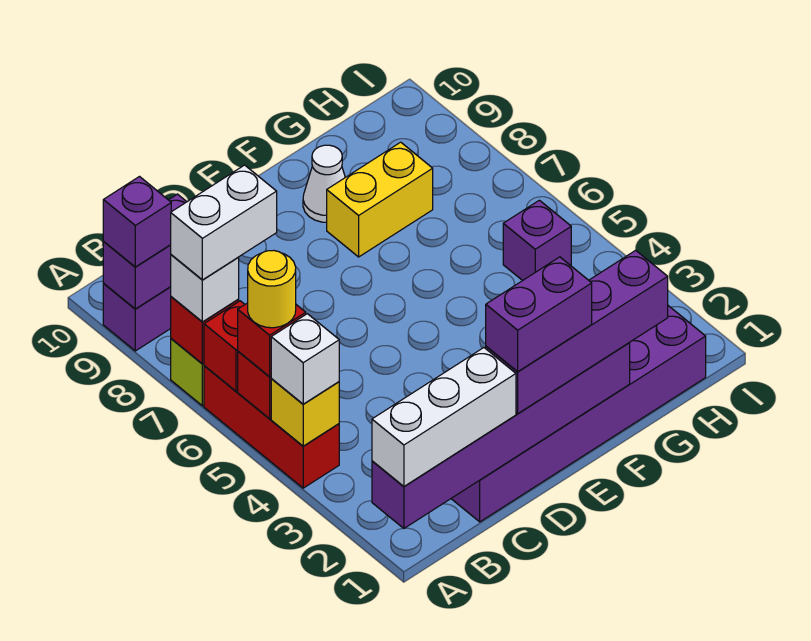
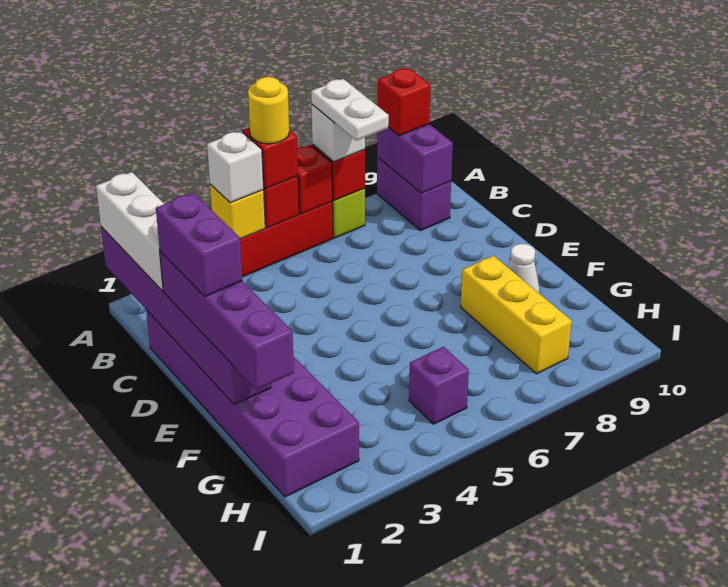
white brick A7:B7 level 4 -> white plate A7:B7 level 4
purple brick A9 level 3 -> red brick A9 level 3
yellow brick F8:G8 level 1 -> yellow brick F8:H8 level 1

